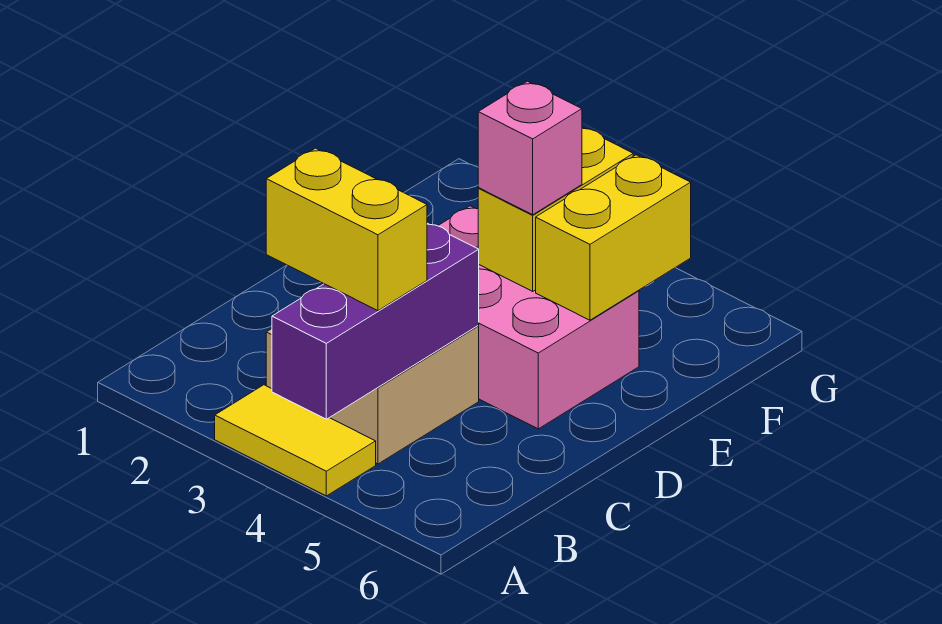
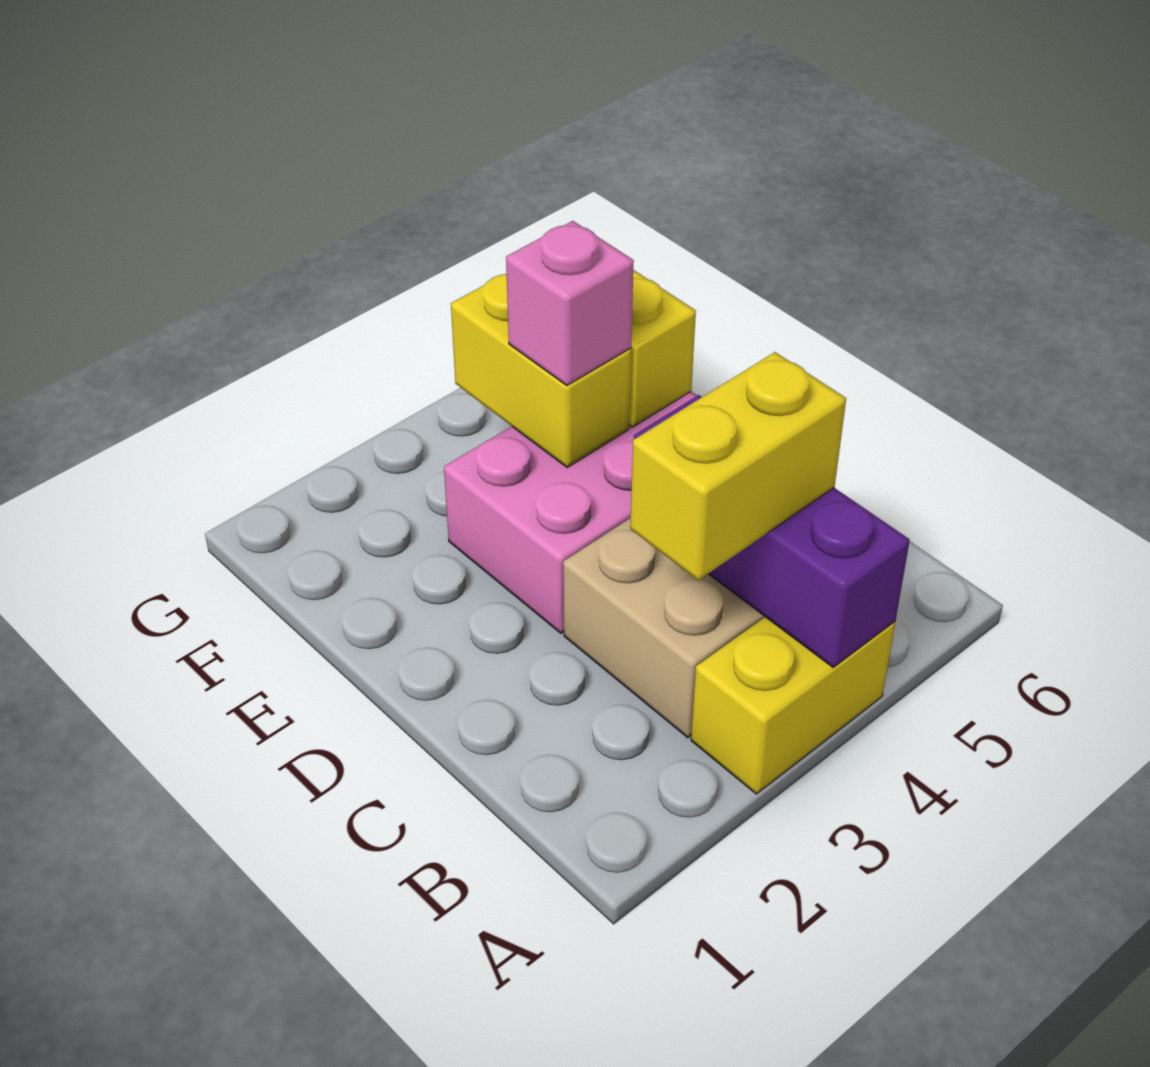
yellow tile A3:A4 level 1 -> yellow brick A3:A4 level 1

